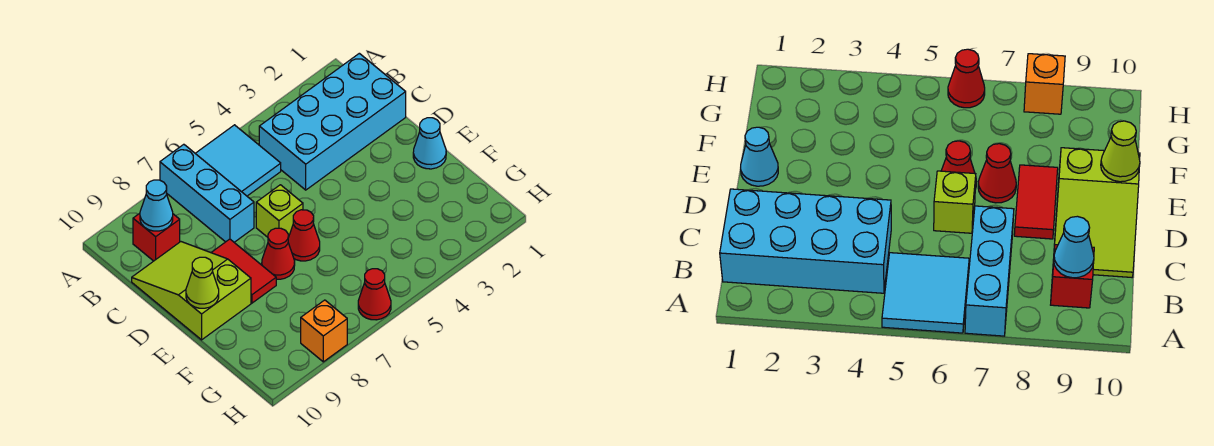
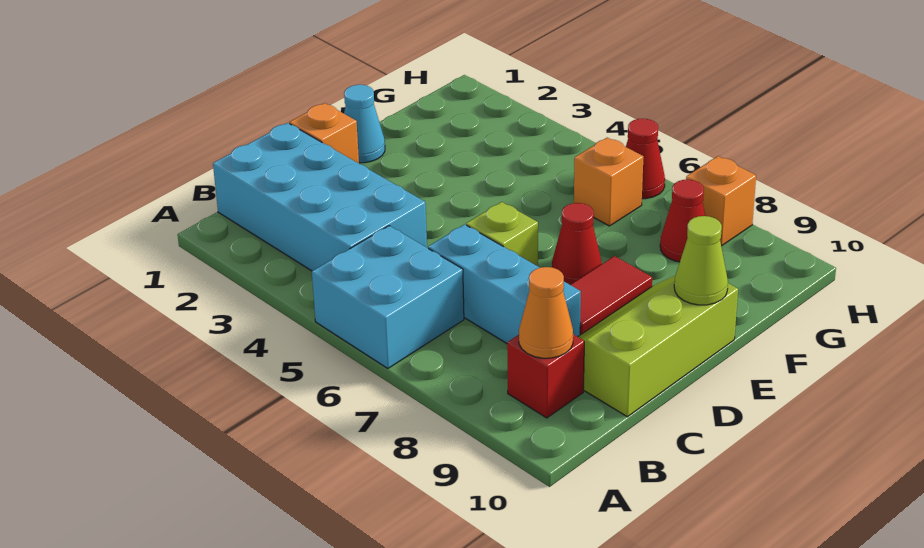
cyan tile A5:B6 level 1 -> cyan brick A5:B6 level 1
cyan brick A7:C7 level 1 -> cyan brick C6:C8 level 1
cyan cone B9 level 2 -> orange cone B9 level 2
lime slope C9:E10 level 1 top E -> lime slope C9:E10 level 1 top 10
none -> orange brick D1 level 1
red cone E6 level 1 -> red cone G8 level 1
none -> orange brick G6 level 1

